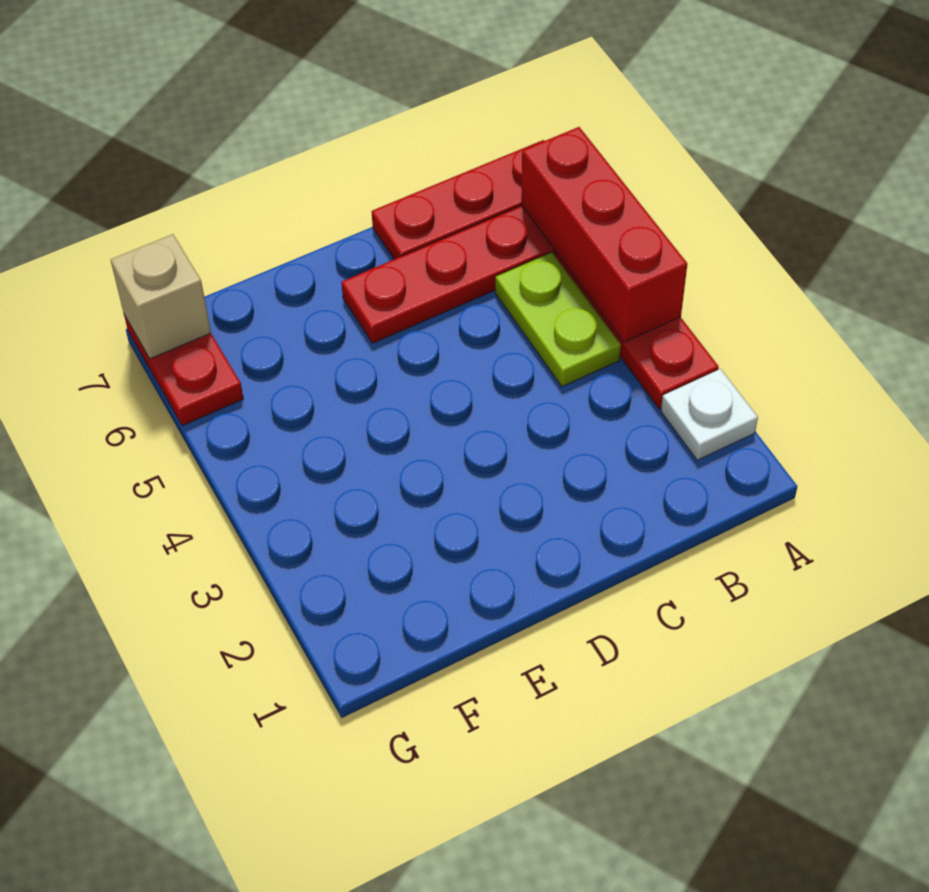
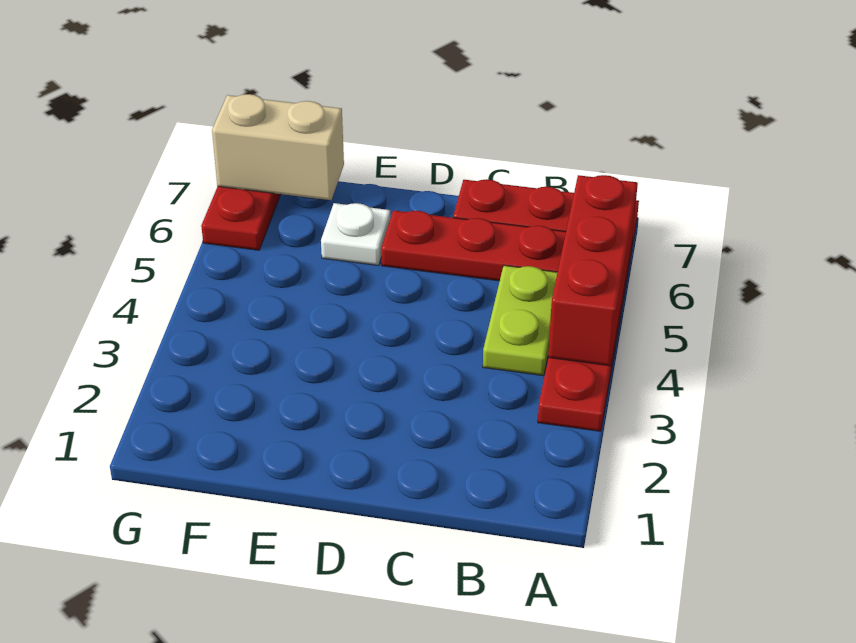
white plate A2 level 1 -> white plate E6 level 1
tan brick G7 level 2 -> tan brick F7:G7 level 2

